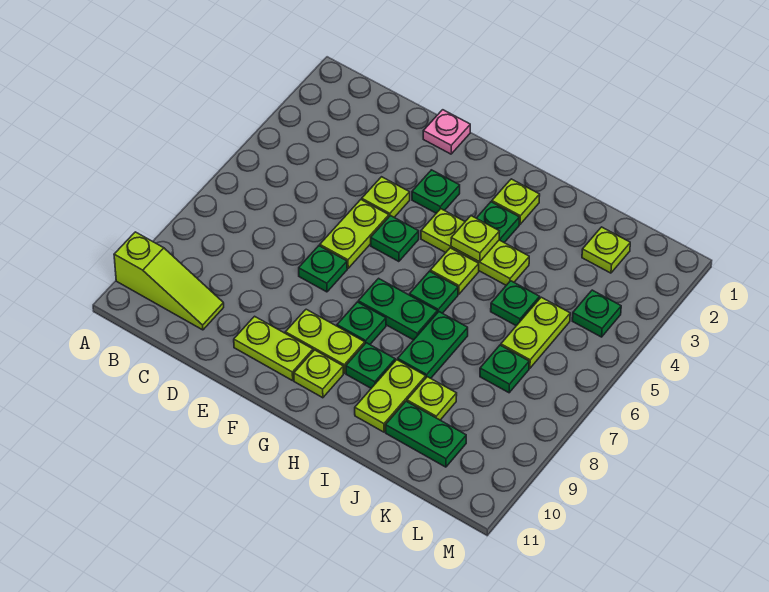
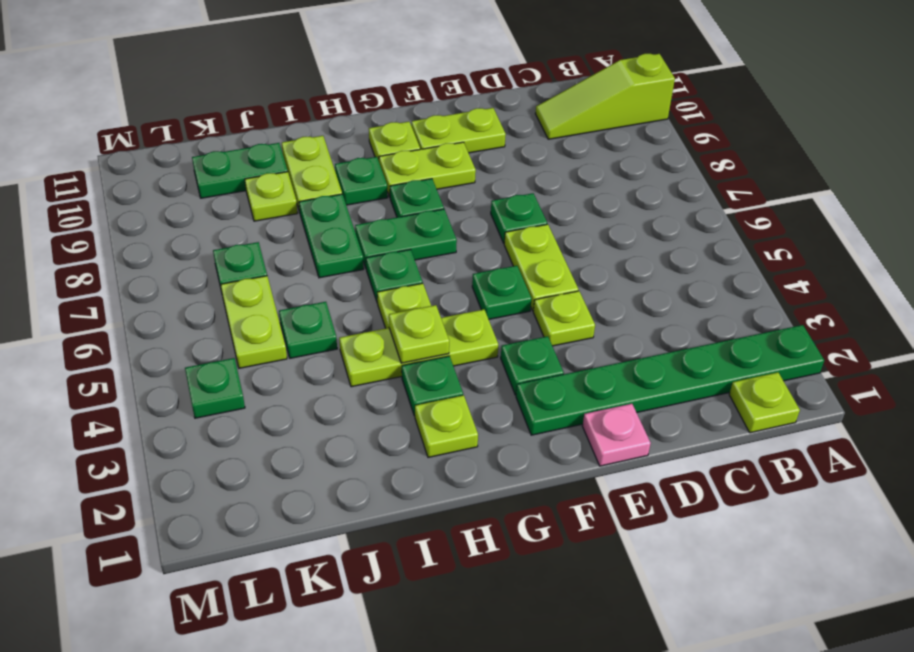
none -> green plate A2:F2 level 1
lime plate K2 level 1 -> lime plate B1 level 1

